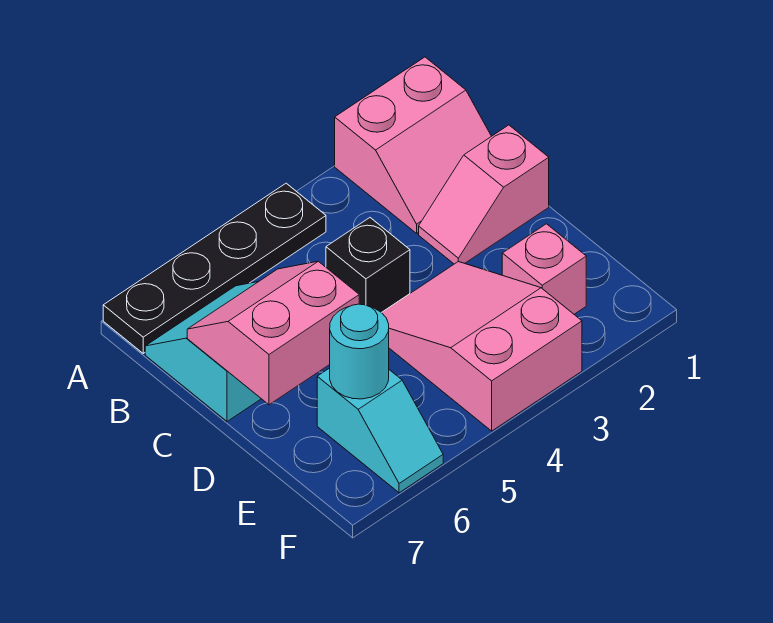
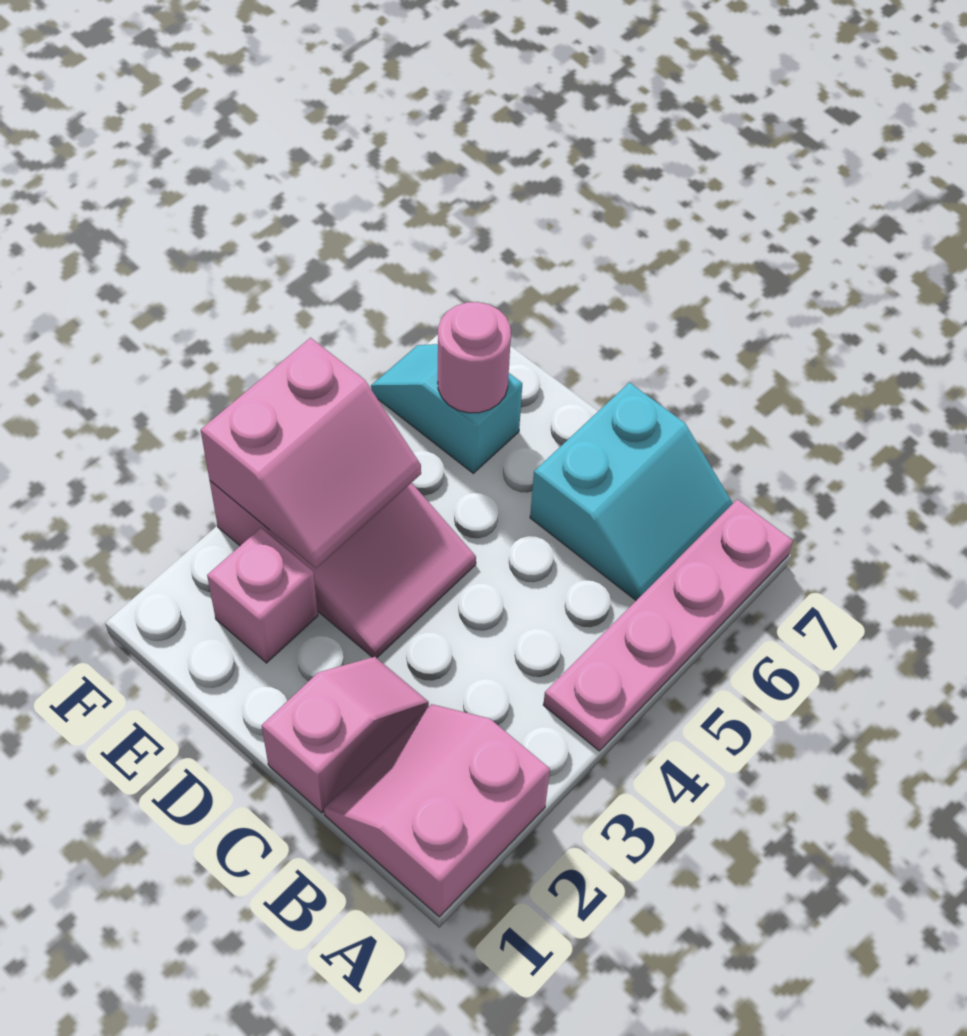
black plate A4:A7 level 1 -> pink plate A4:A7 level 1
black brick C4 level 1 -> none
pink slope C6:D7 level 2 top D -> pink slope E3:F4 level 2 top F
cyan round brick E6 level 2 -> pink round brick E6 level 2

